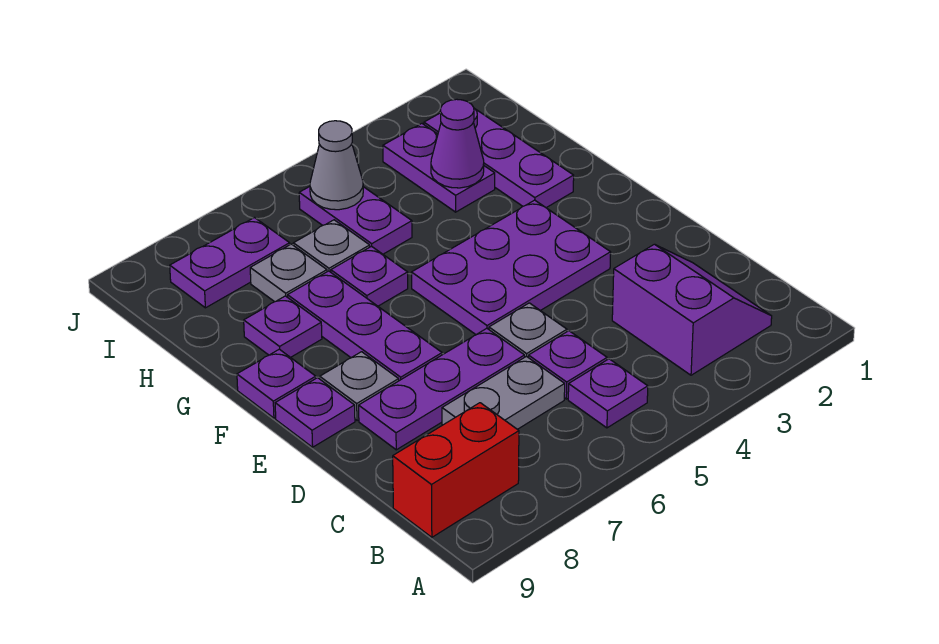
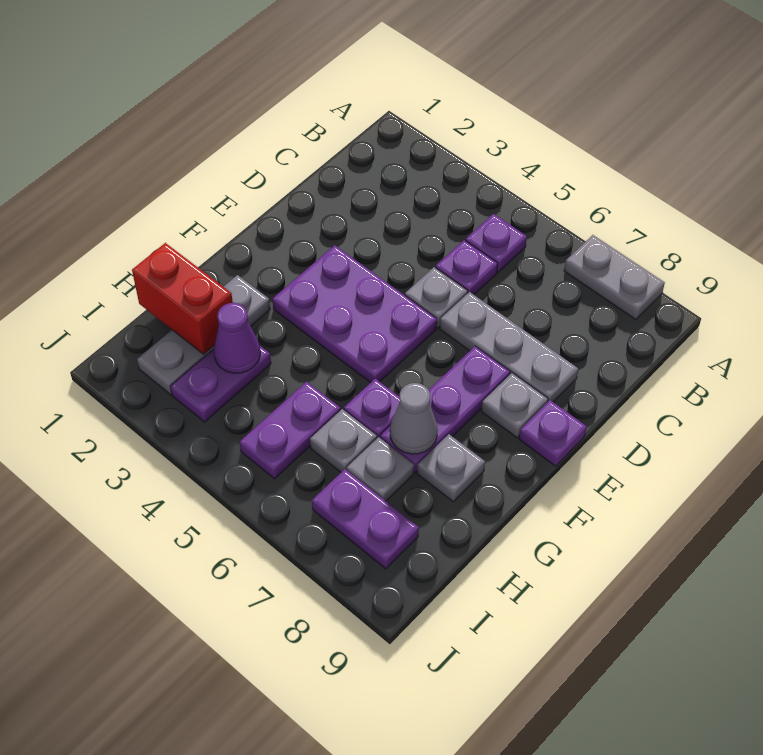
purple slope B2:C3 level 1 top 3 -> none
red brick B8:B9 level 1 -> red brick H1:H2 level 2
grey plate C6:C7 level 1 -> grey plate A7:A8 level 1
purple plate D6:D8 level 1 -> grey plate D6:D8 level 1
purple plate F9 level 1 -> none
purple plate G2:I2 level 1 -> grey plate G2:I2 level 1
purple plate G8 level 1 -> grey plate G8 level 1
grey cone I5 level 2 -> grey cone G7 level 2

